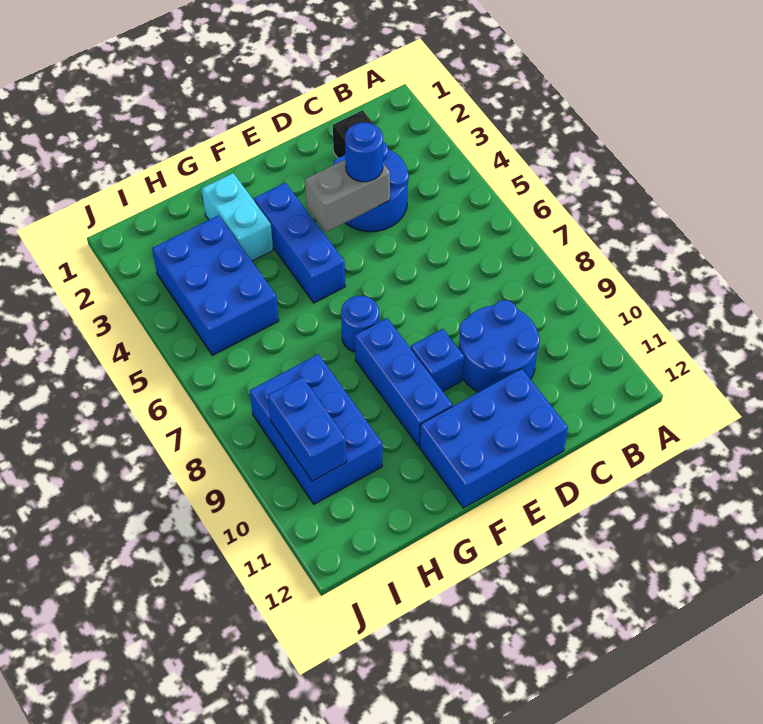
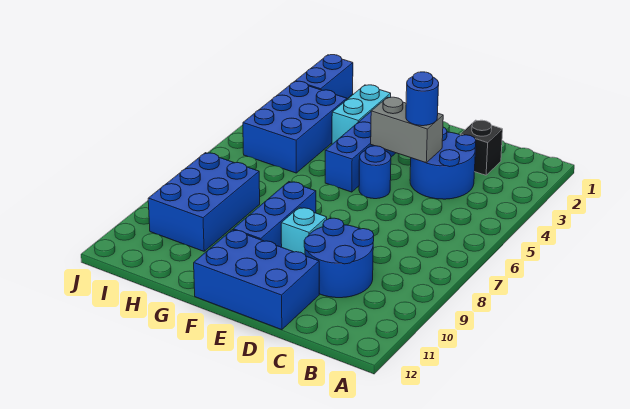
blue brick E9 level 1 -> cyan brick E9 level 1
blue round brick F7 level 1 -> blue round brick E5 level 1
blue brick I9:I10 level 2 -> blue brick I1:I2 level 1

